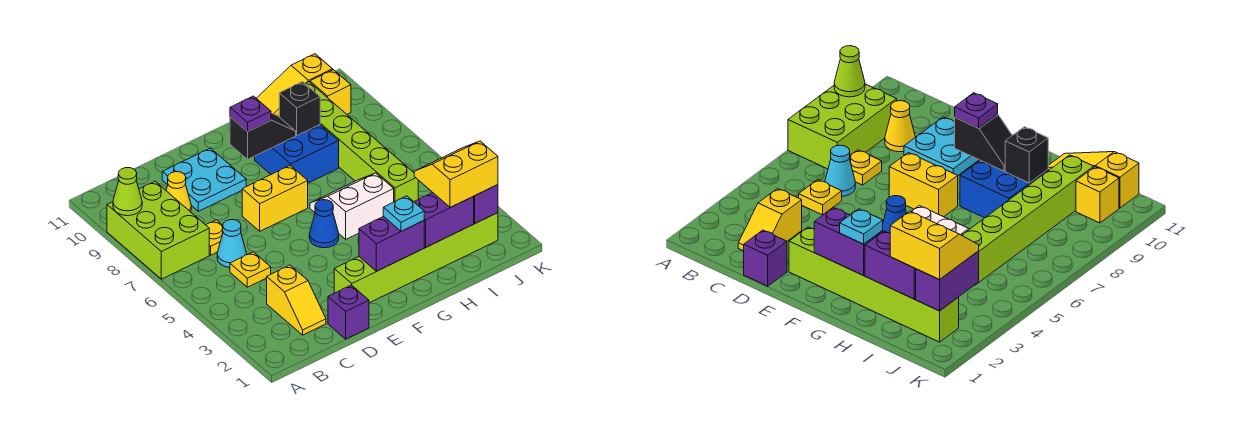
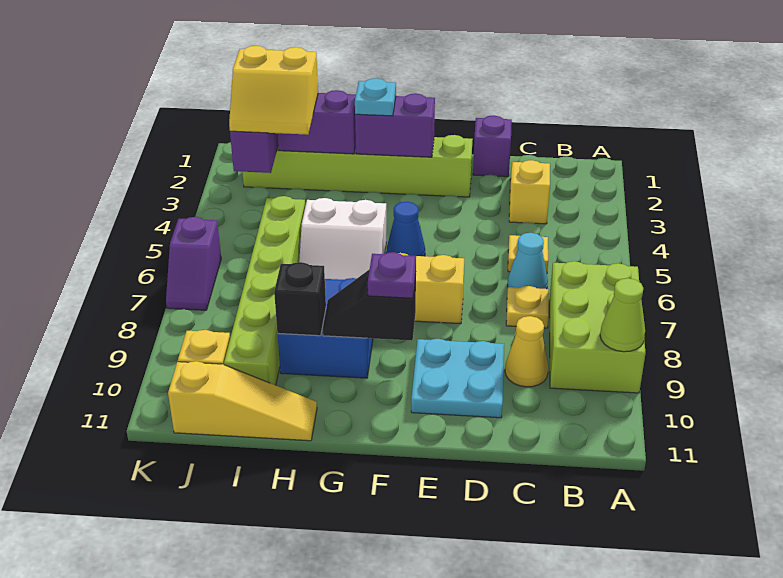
none -> purple slope K6:K7 level 1 top 6

